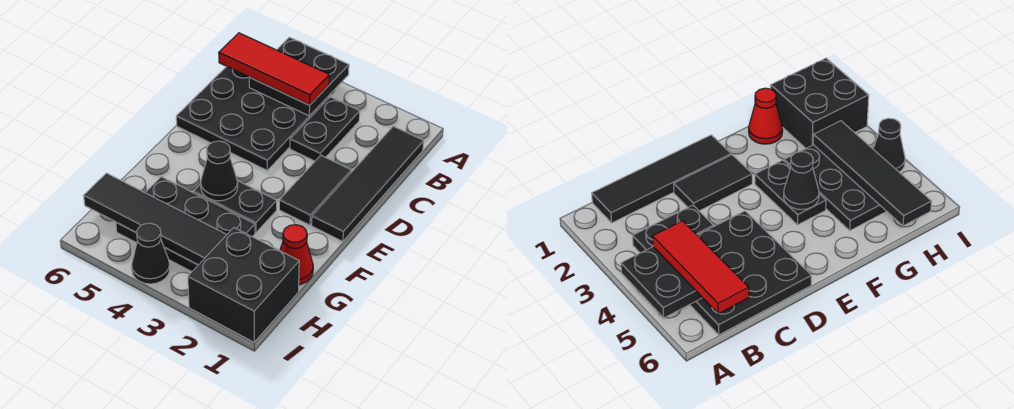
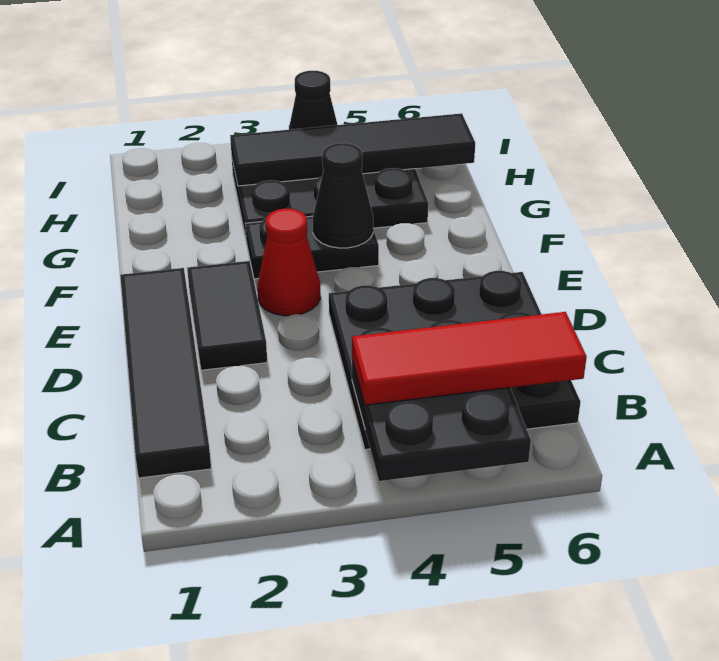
black plate B3:C3 level 1 -> none
red cone G1 level 1 -> red cone E3 level 1
black brick H1:I2 level 1 -> none

